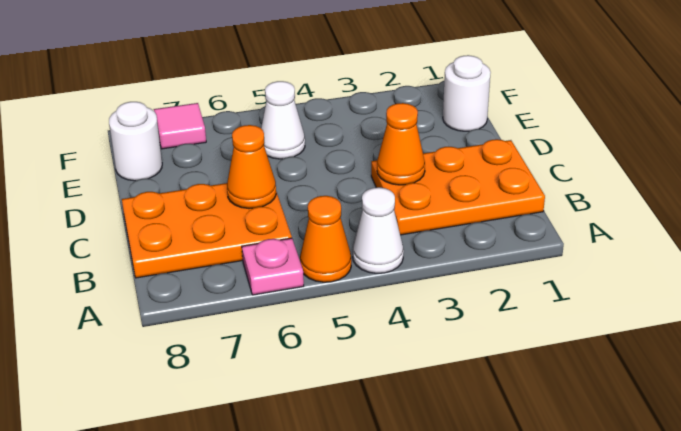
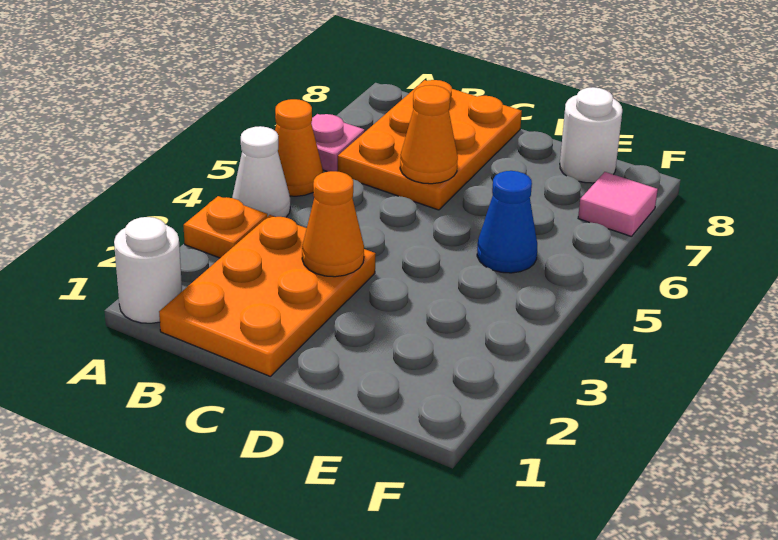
none -> orange plate A3 level 1
white round brick E1 level 1 -> white round brick A1 level 1
white cone E5 level 1 -> blue cone E5 level 1

